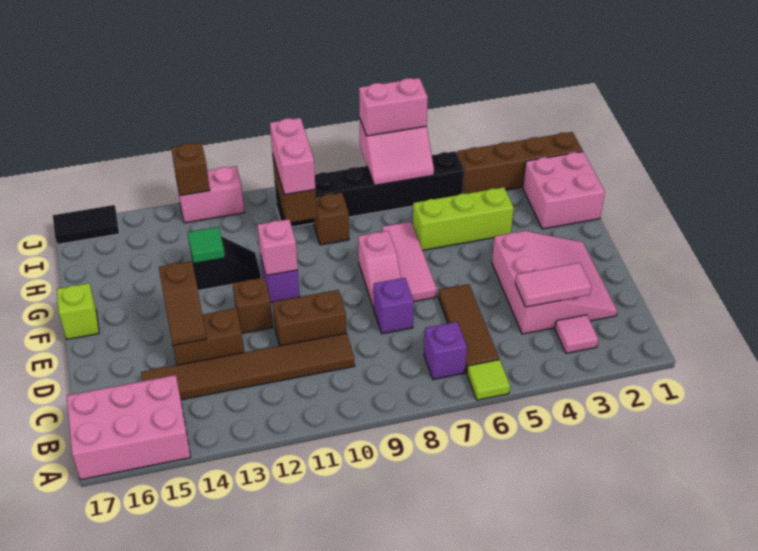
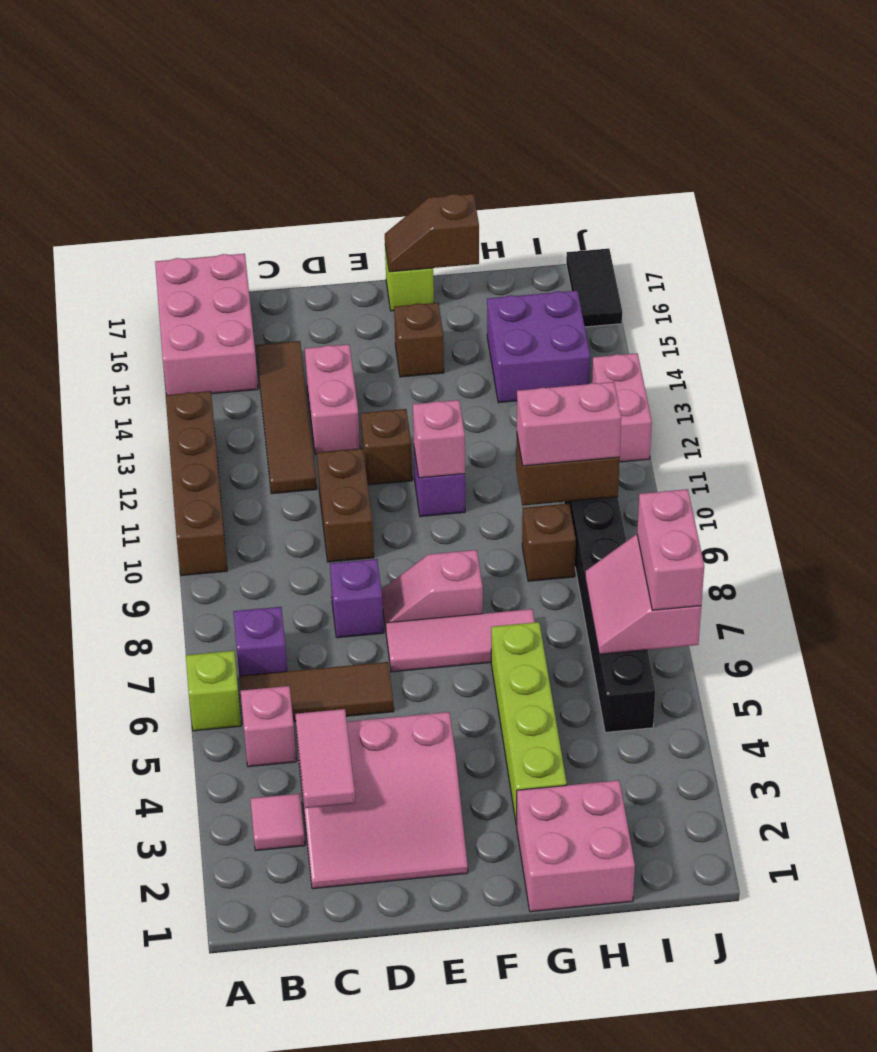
lime tile A6 level 1 -> lime brick A6 level 1
none -> pink brick B5 level 1
brown tile C10:C15 level 1 -> brown tile C12:C15 level 1
brown brick D13:D14 level 1 -> pink brick D13:D14 level 1
brown slope D14:E14 level 2 top E -> brown slope F17:G17 level 2 top G
lime brick G4:G6 level 1 -> lime brick G3:G6 level 1
black slope G12:G13 level 1 top 13 -> none
green tile G13 level 2 -> none
none -> purple brick H14:I15 level 1
brown brick I1:I4 level 1 -> brown brick A10:A13 level 1
brown brick J13 level 2 -> brown brick F15 level 1

